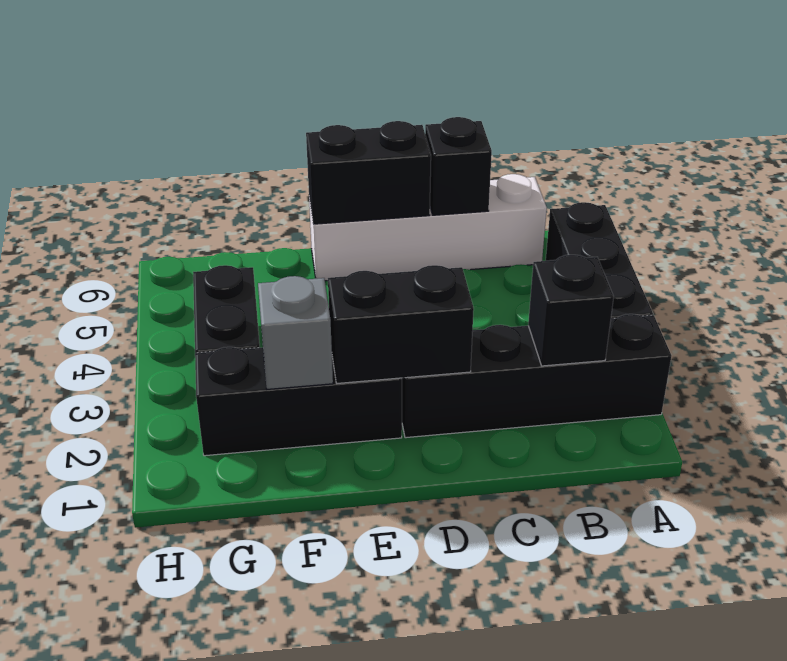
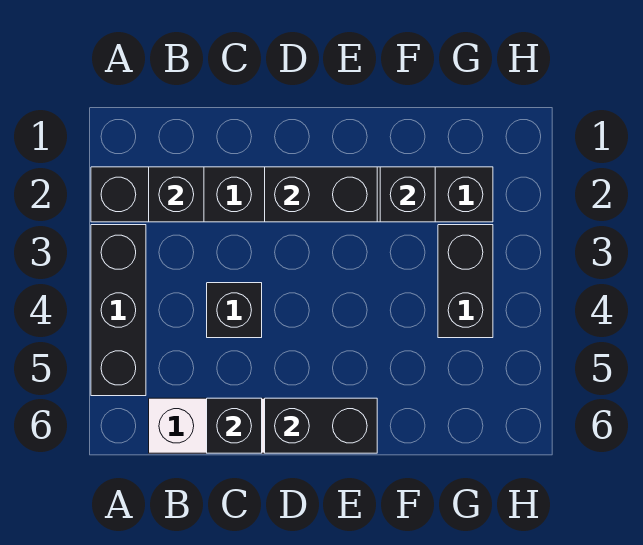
none -> black brick C4 level 1
grey brick F2 level 2 -> black brick F2 level 2

